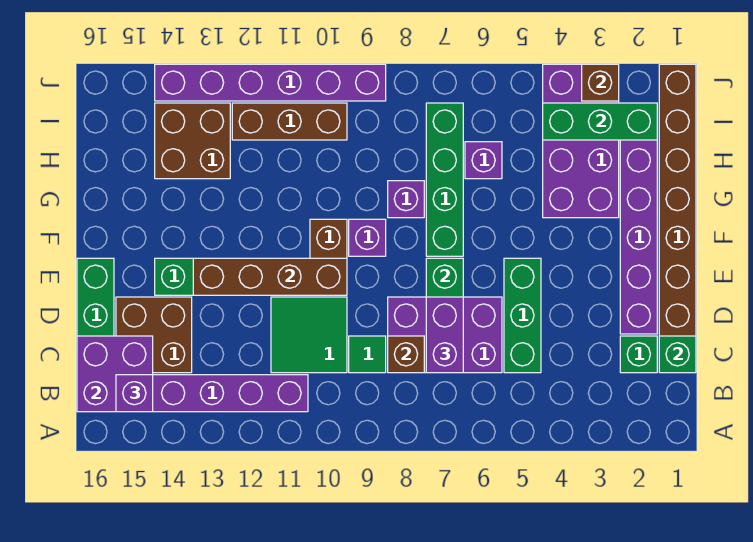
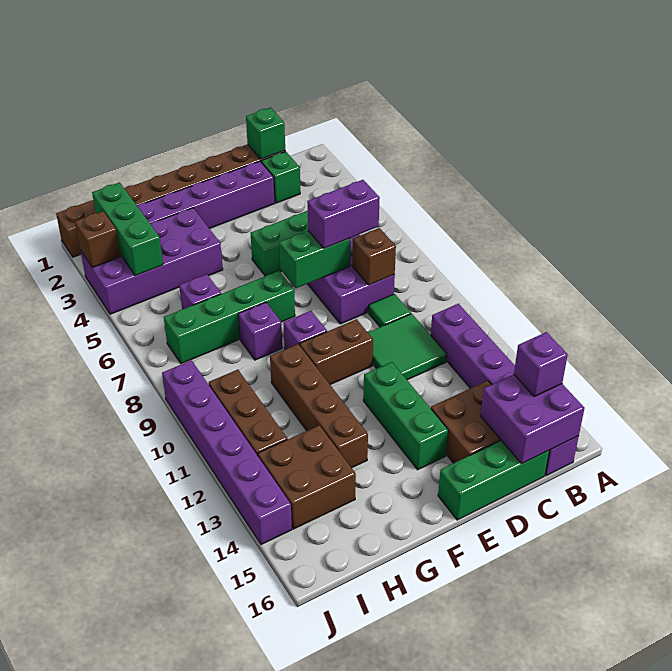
brown brick E10:E13 level 2 -> brown brick G10:G13 level 1

